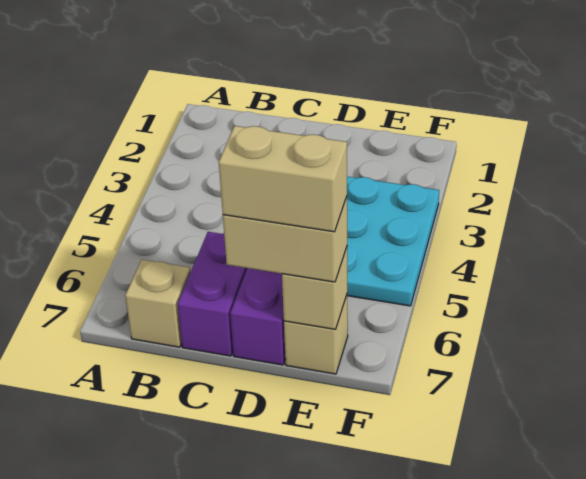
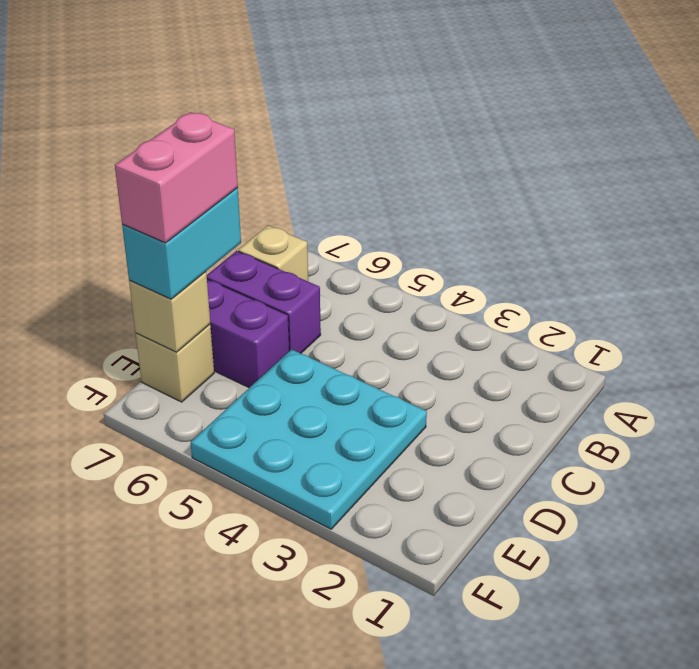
tan brick D7:E7 level 3 -> cyan brick D7:E7 level 3
tan brick D7:E7 level 4 -> pink brick D7:E7 level 4

